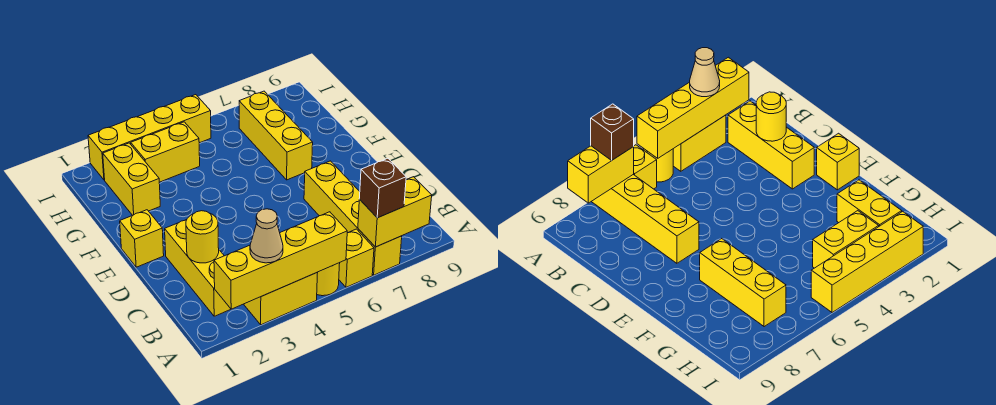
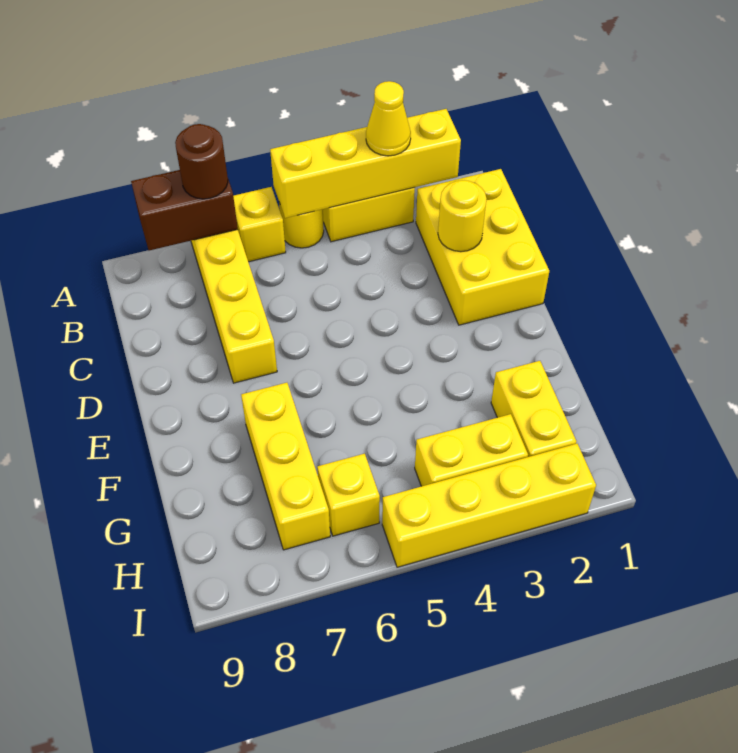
tan cone A3 level 3 -> yellow cone A3 level 3
yellow brick A7:A8 level 2 -> brown brick A7:A8 level 2
brown brick A7 level 3 -> brown round brick A7 level 3
yellow brick B2:D2 level 1 -> yellow brick B1:D2 level 1
yellow brick E1 level 1 -> yellow brick H6 level 1

